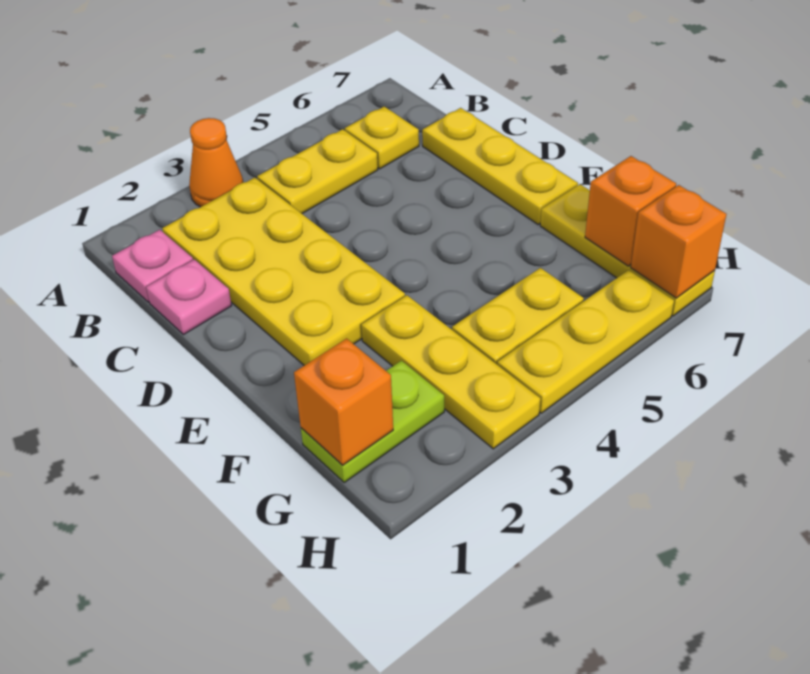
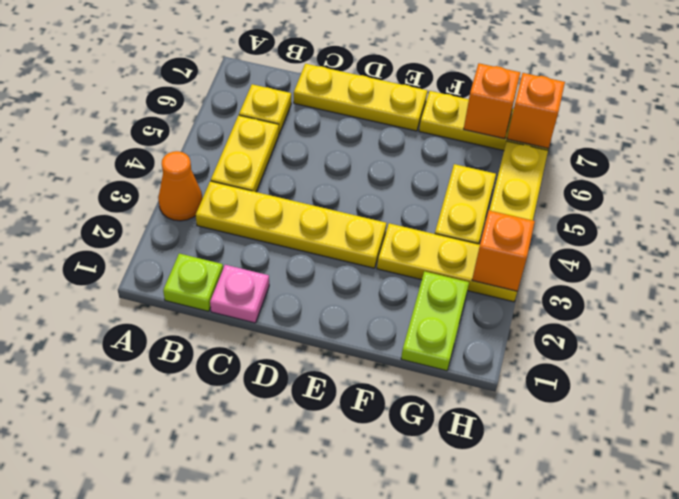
pink plate B1 level 1 -> lime plate B1 level 1
yellow plate B2:E3 level 1 -> yellow plate B3:E3 level 1
orange brick G1 level 2 -> orange brick H3 level 2

